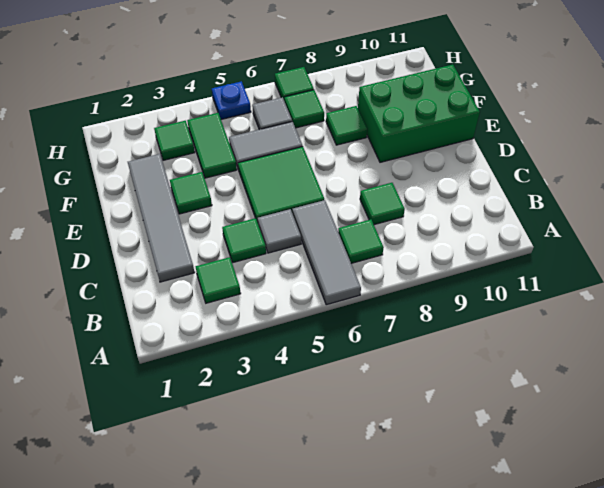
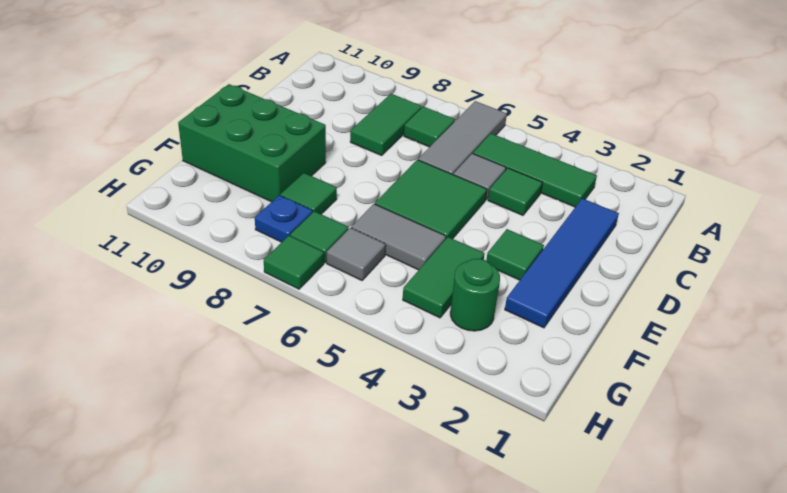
green tile B3 level 1 -> green tile B3:B5 level 1
grey tile C2:F2 level 1 -> blue tile C2:F2 level 1
green tile C8 level 1 -> green tile B8:C8 level 1
green tile G3 level 1 -> green round brick G3 level 1
blue plate H5 level 1 -> blue plate G8 level 1

